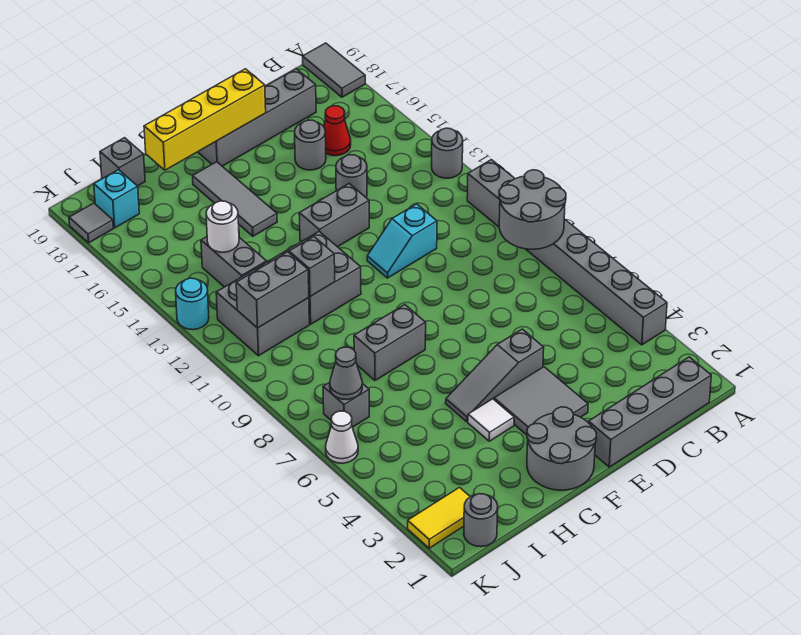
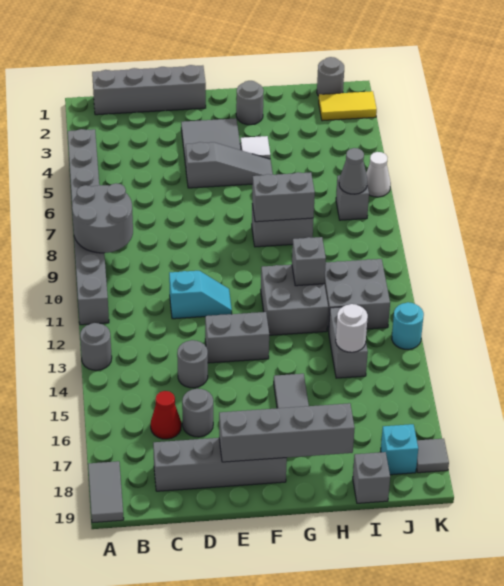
yellow brick E18:H18 level 2 -> grey brick E18:H18 level 2
grey round brick F1:G2 level 1 -> grey round brick G2 level 1
grey brick I11:J11 level 2 -> grey brick G8:H8 level 2

